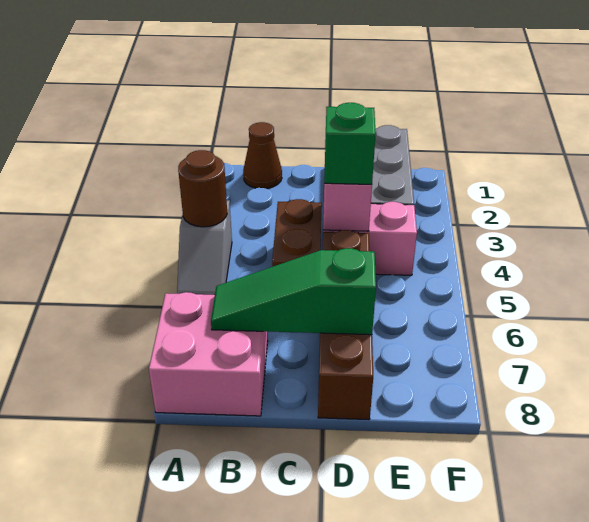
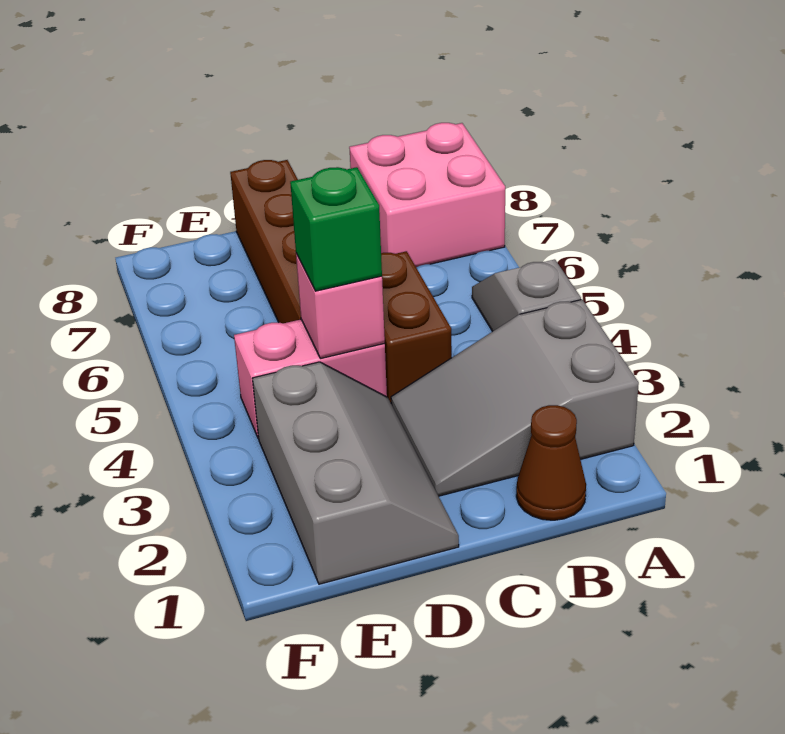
none -> grey slope A2:C3 level 1 top A
brown round brick A4 level 2 -> none
green slope B7:D7 level 2 top D -> none

